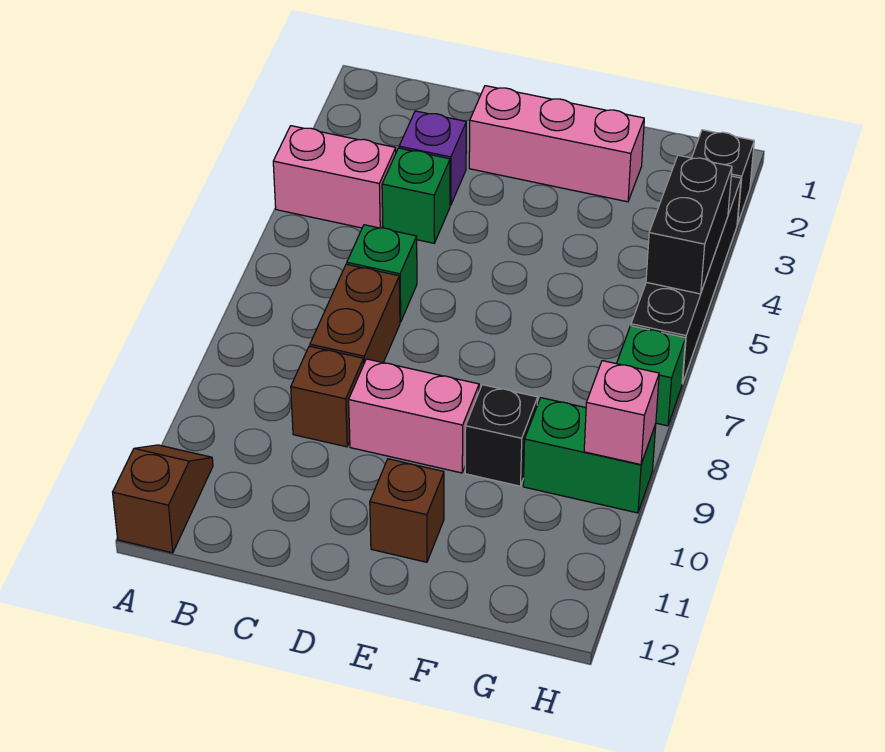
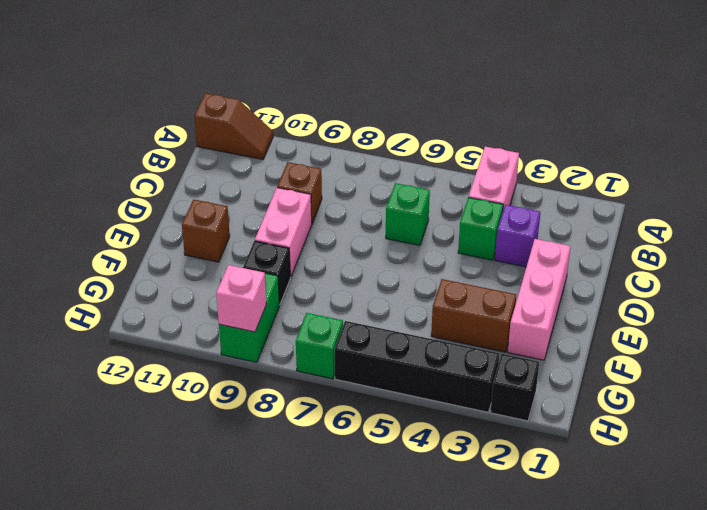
brown brick C7:C8 level 1 -> brown brick F3:F4 level 1
black brick H4:H5 level 2 -> none

